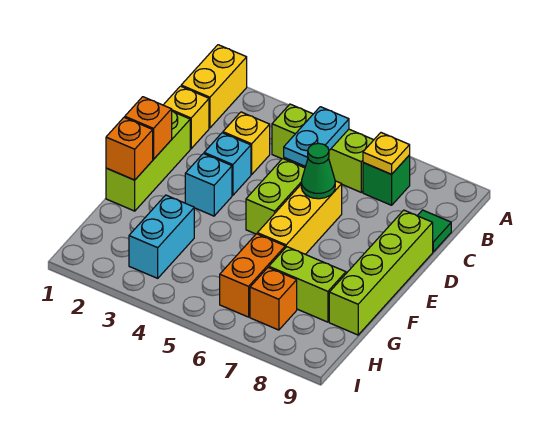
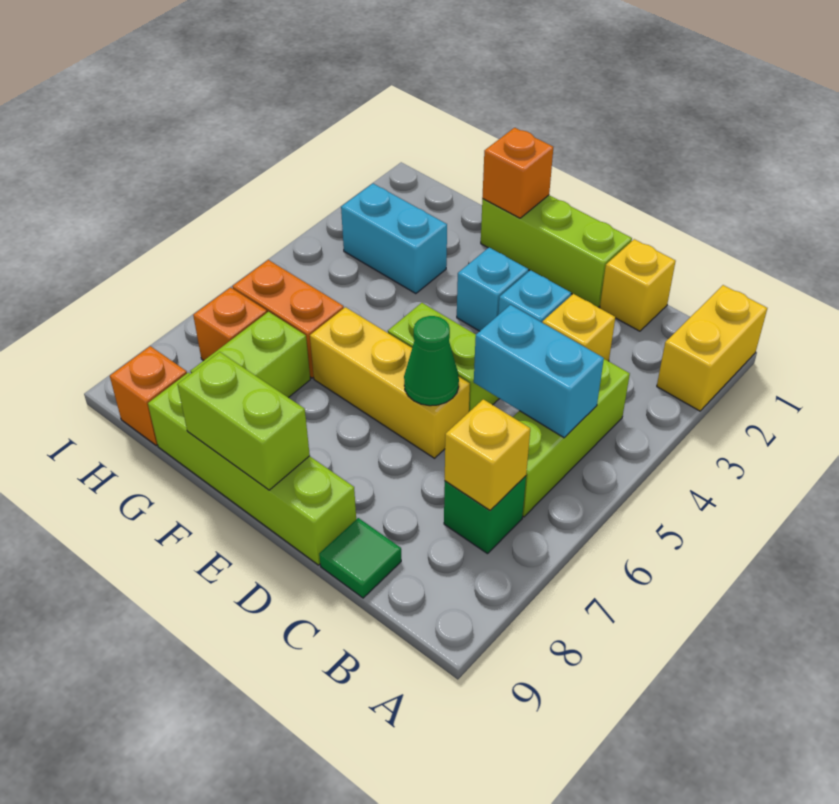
yellow brick A1:B1 level 1 -> yellow brick A1:A2 level 1
cyan plate B5:C5 level 2 -> cyan brick B5:C5 level 2
yellow plate B7 level 2 -> yellow brick B7 level 2
orange brick E1 level 2 -> orange brick H9 level 1
none -> lime brick E9:F9 level 2

